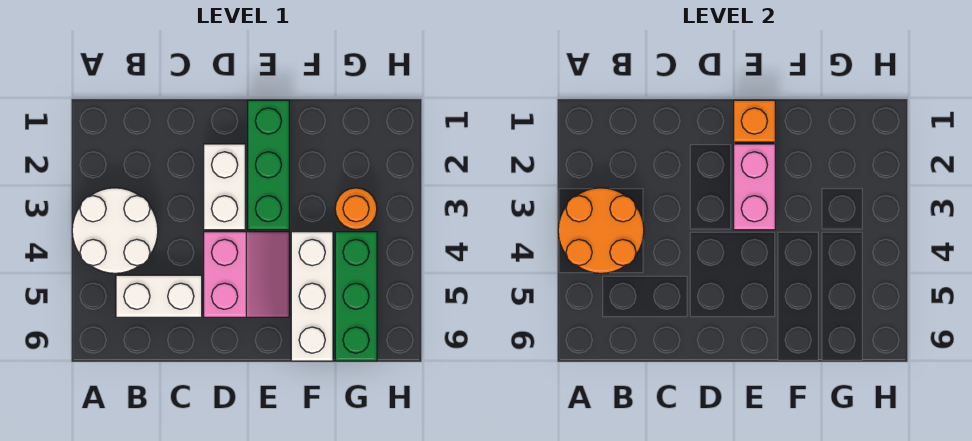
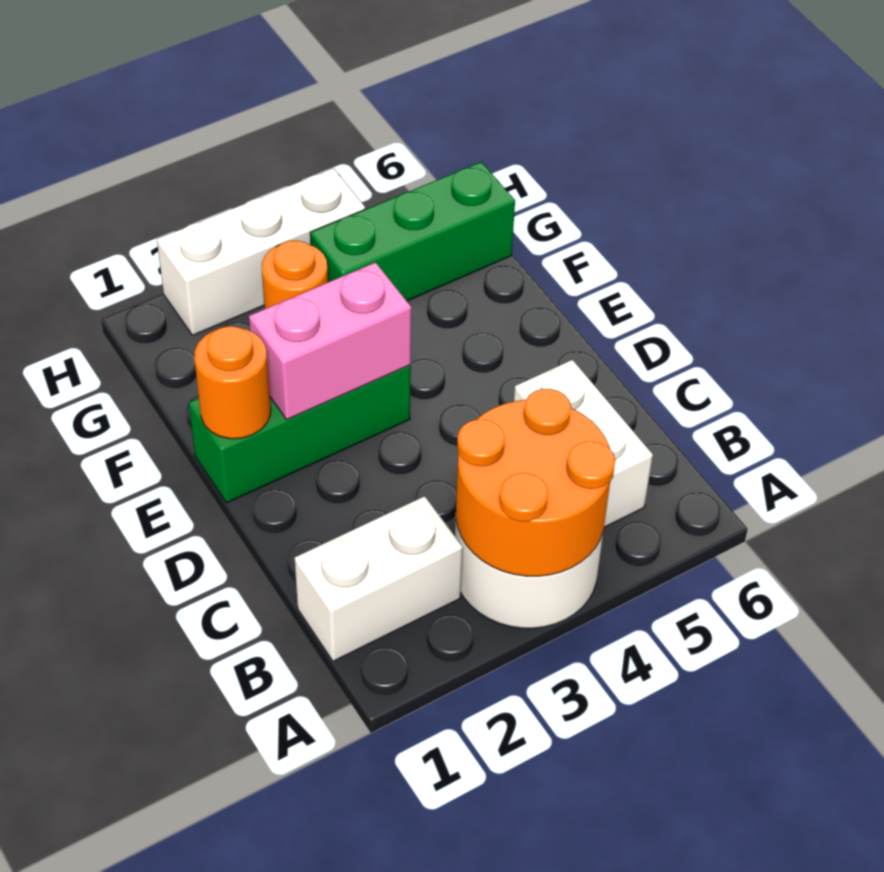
white brick D2:D3 level 1 -> white brick B1:B2 level 1
pink slope D4:E5 level 1 top D -> none
orange brick E1 level 2 -> orange round brick E1 level 2
white brick F4:F6 level 1 -> white brick H2:H4 level 1

